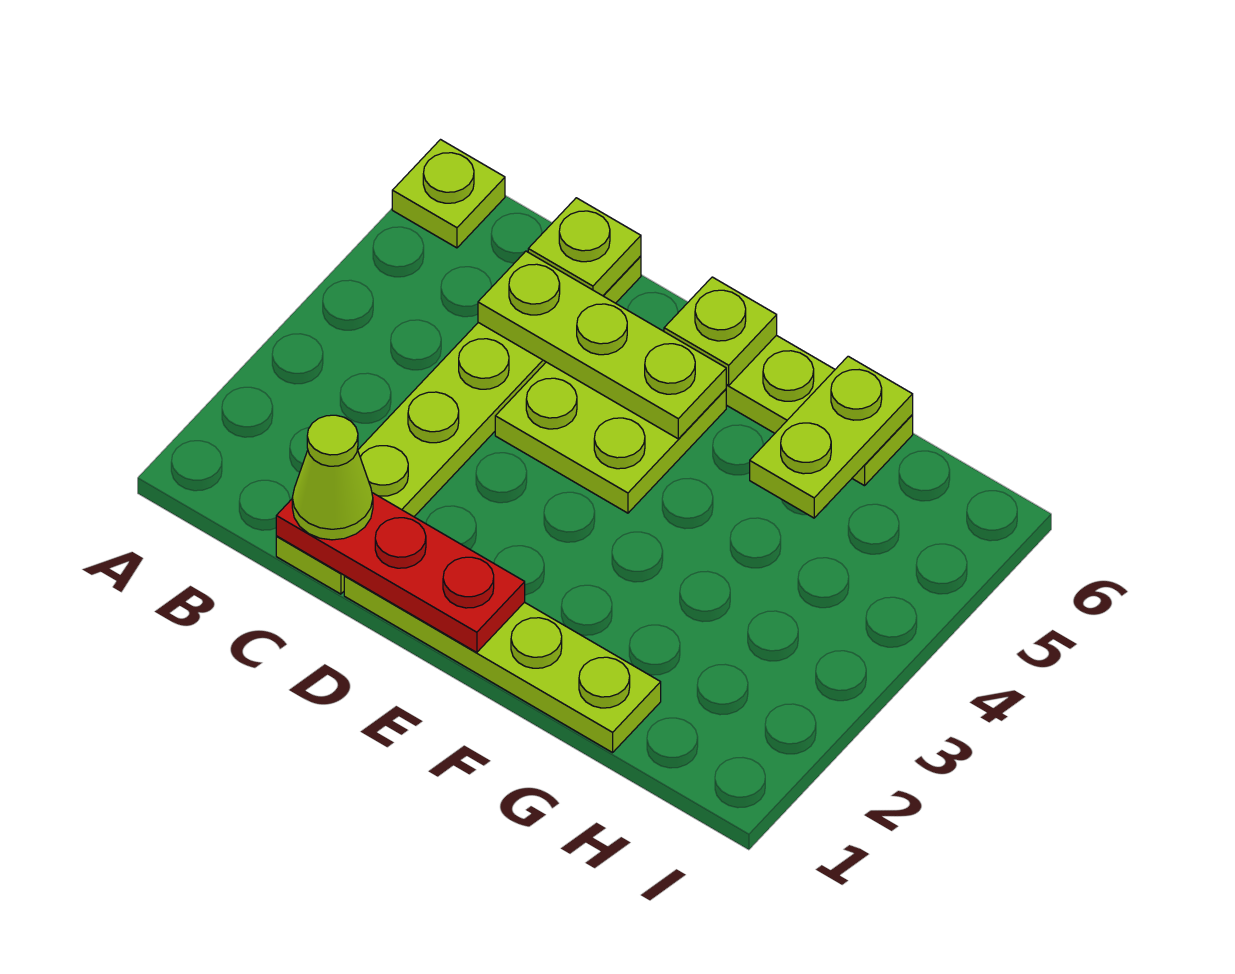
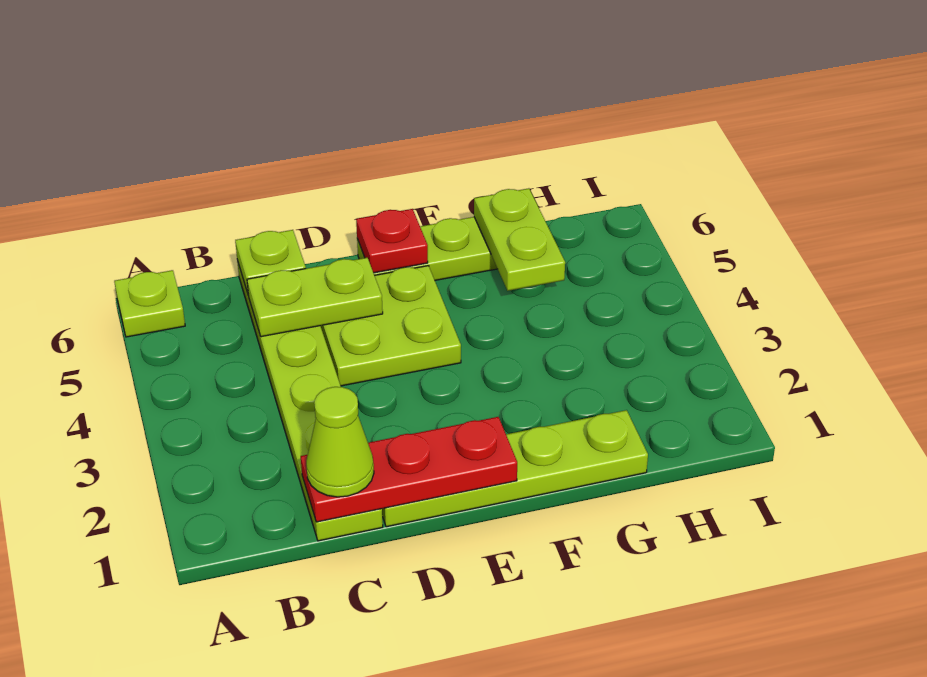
lime plate C5:E5 level 2 -> lime plate C5:D5 level 2
lime plate E6 level 2 -> red plate E6 level 2

